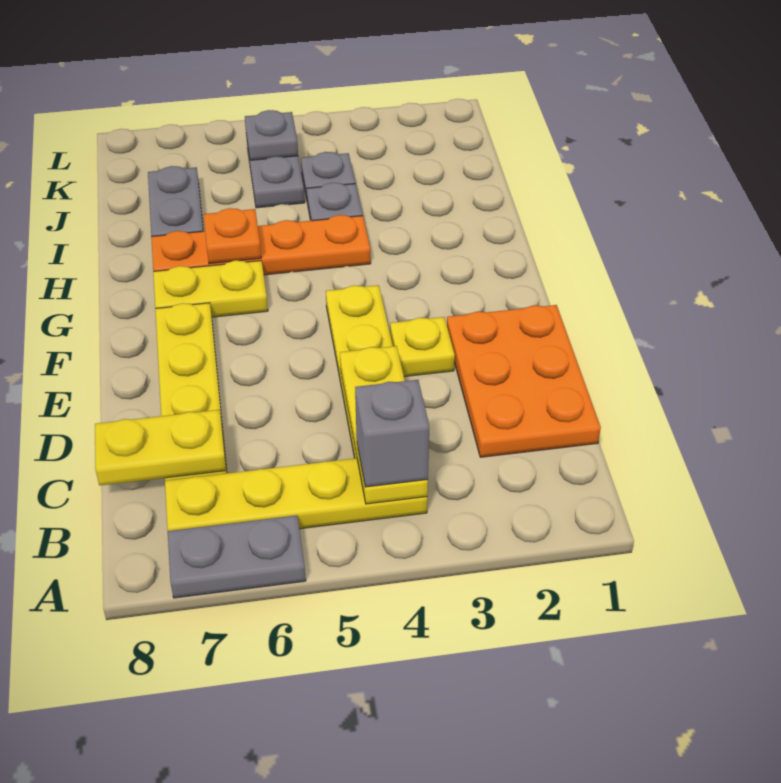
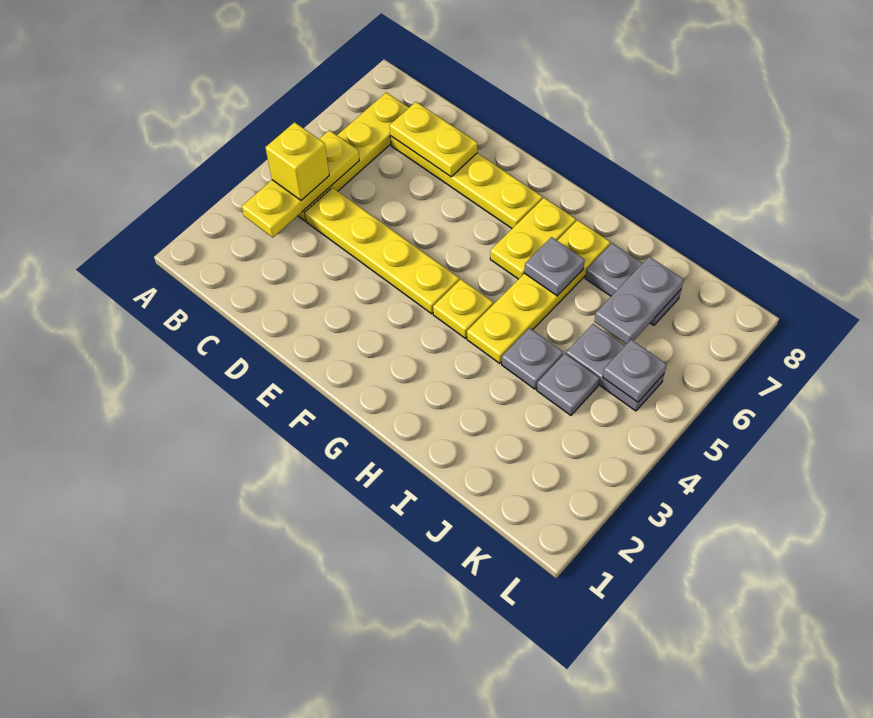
grey plate A6:A7 level 1 -> grey plate J6:J7 level 2
yellow plate B4:D4 level 2 -> yellow plate B3:B5 level 2
grey brick B4 level 3 -> yellow brick B4 level 3
orange plate C1:E2 level 1 -> none
yellow plate C7:C8 level 2 -> yellow plate C7:D7 level 2
yellow plate E3 level 1 -> yellow plate G4 level 1
orange plate H4:H7 level 1 -> yellow plate H4:H7 level 1
orange plate H6 level 2 -> grey plate H6 level 2

